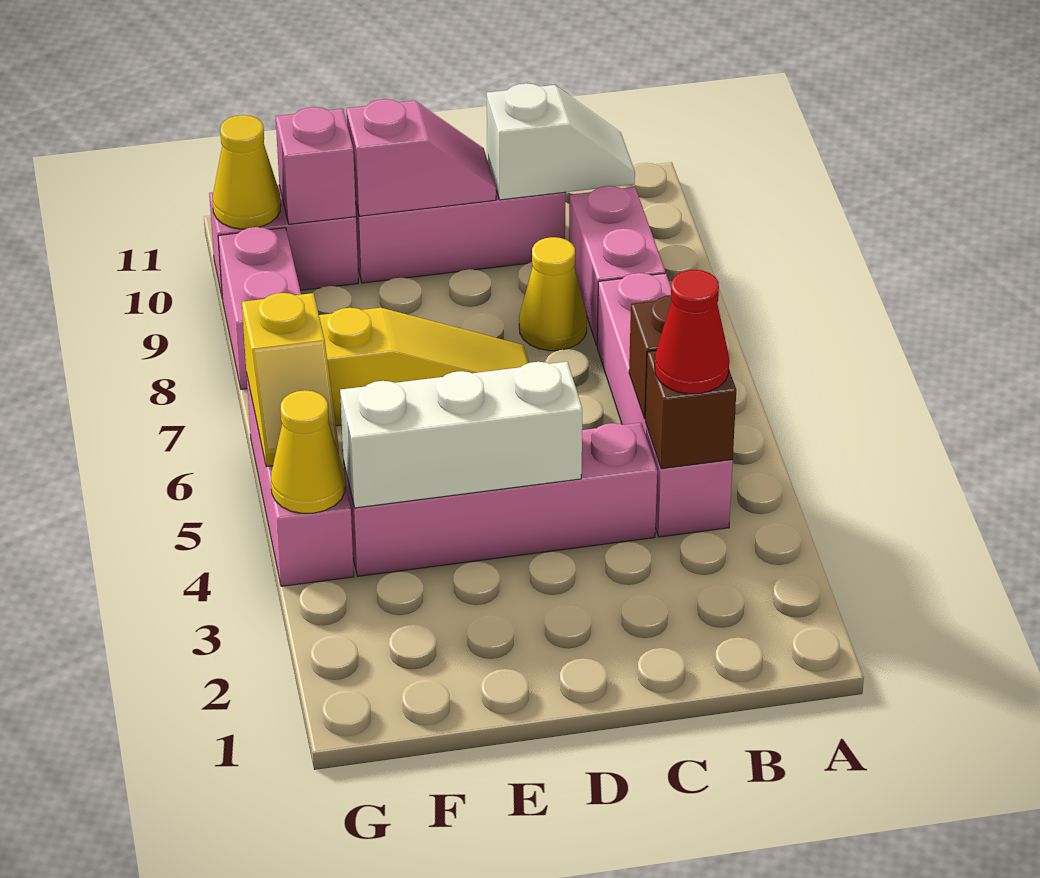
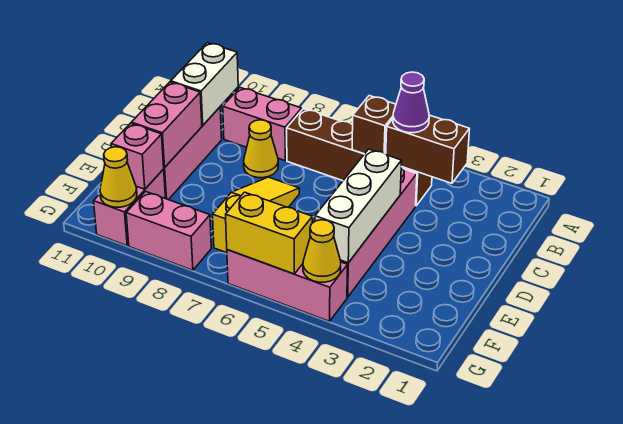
pink brick B4:B7 level 1 -> brown brick B4:B7 level 1
brown brick B4 level 2 -> brown brick B3:B4 level 2
red cone B4 level 3 -> purple cone B4 level 3
white slope B10:C10 level 2 top C -> white brick B10:C10 level 2
pink slope D10:E10 level 2 top E -> pink brick D10:E10 level 2
yellow slope G5:G6 level 2 top 6 -> yellow brick G5:G6 level 2

